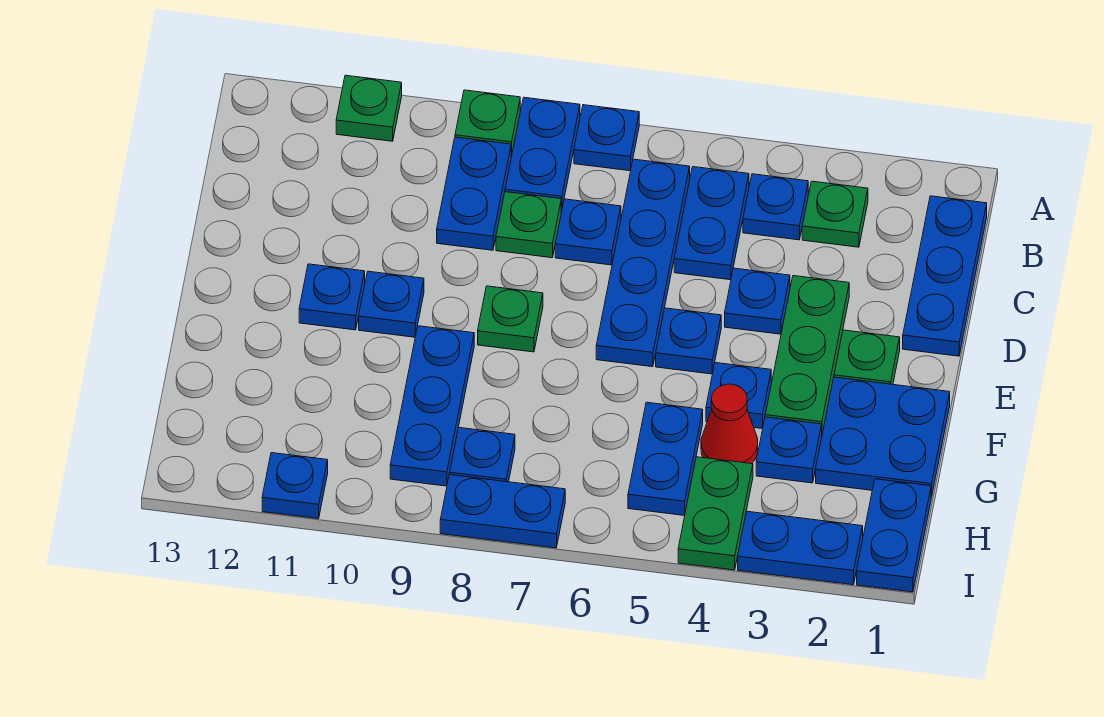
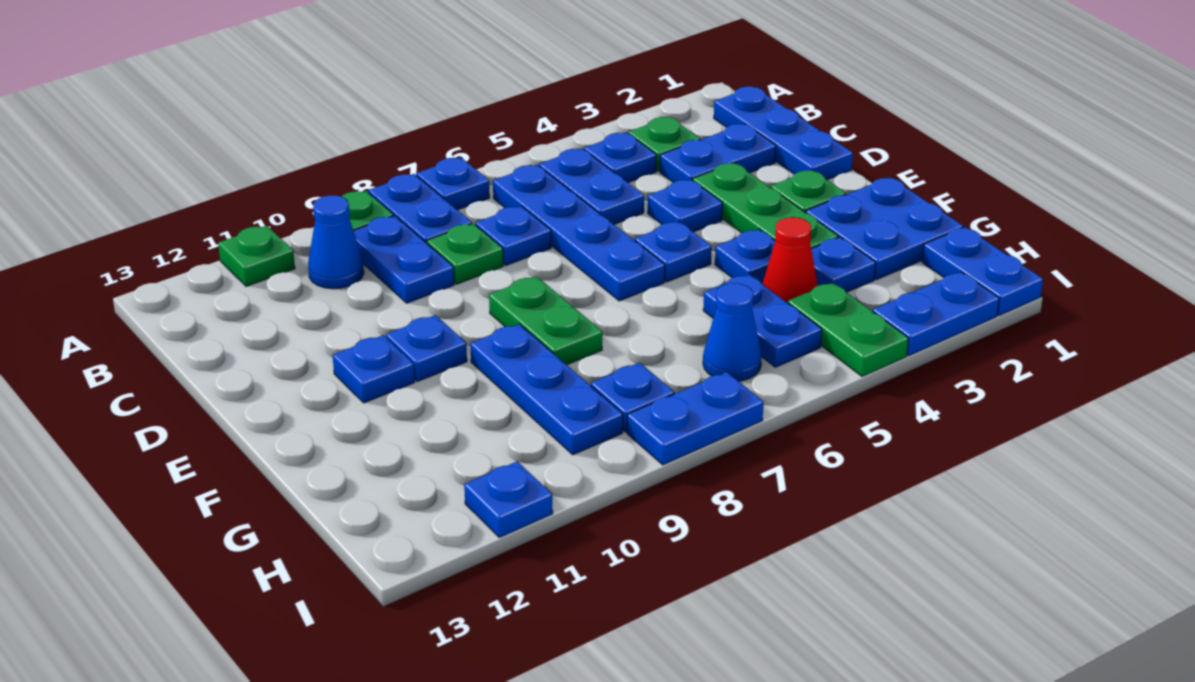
none -> blue cone B10 level 1
none -> blue plate C2:C3 level 1
green plate E8 level 1 -> green plate E8:F8 level 1
none -> blue cone H6 level 1

